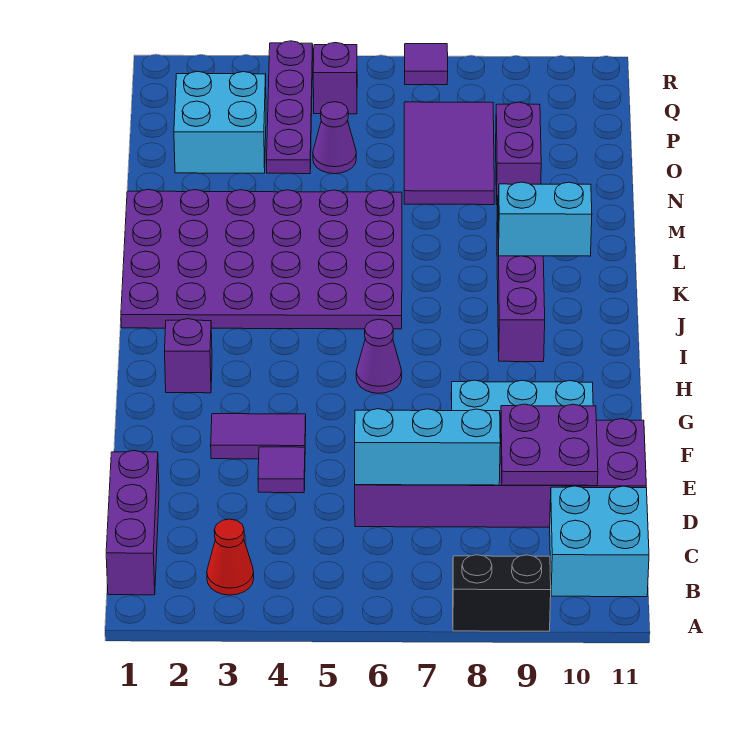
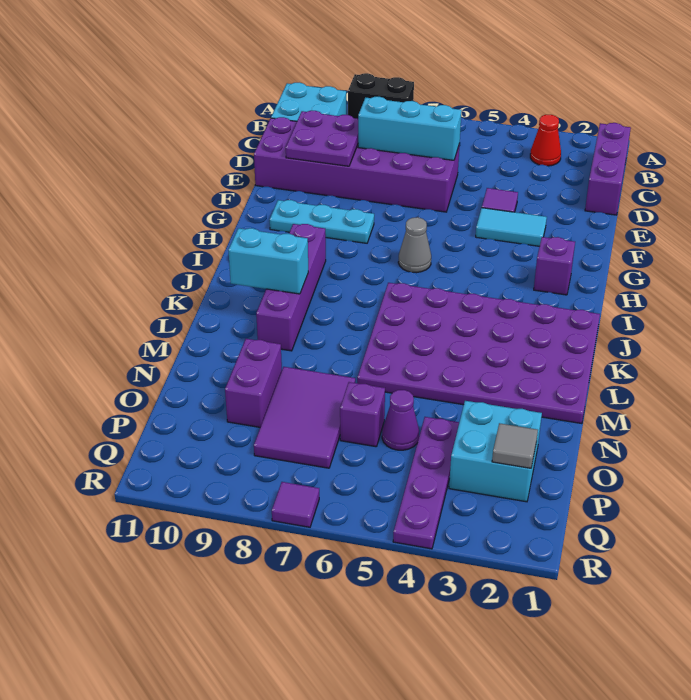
purple tile F3:F4 level 1 -> cyan tile F3:F4 level 1
purple cone H6 level 1 -> grey cone H6 level 1
none -> grey tile P2 level 2
purple brick Q5 level 1 -> purple brick O6 level 1

